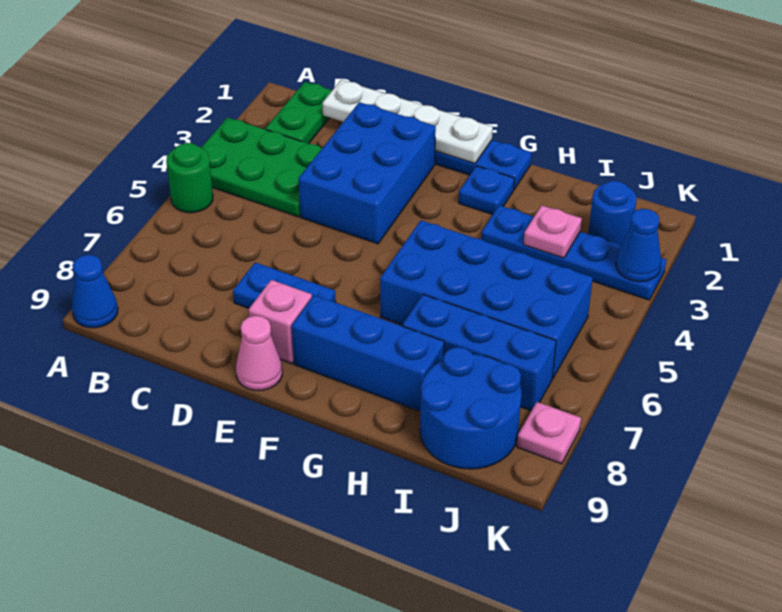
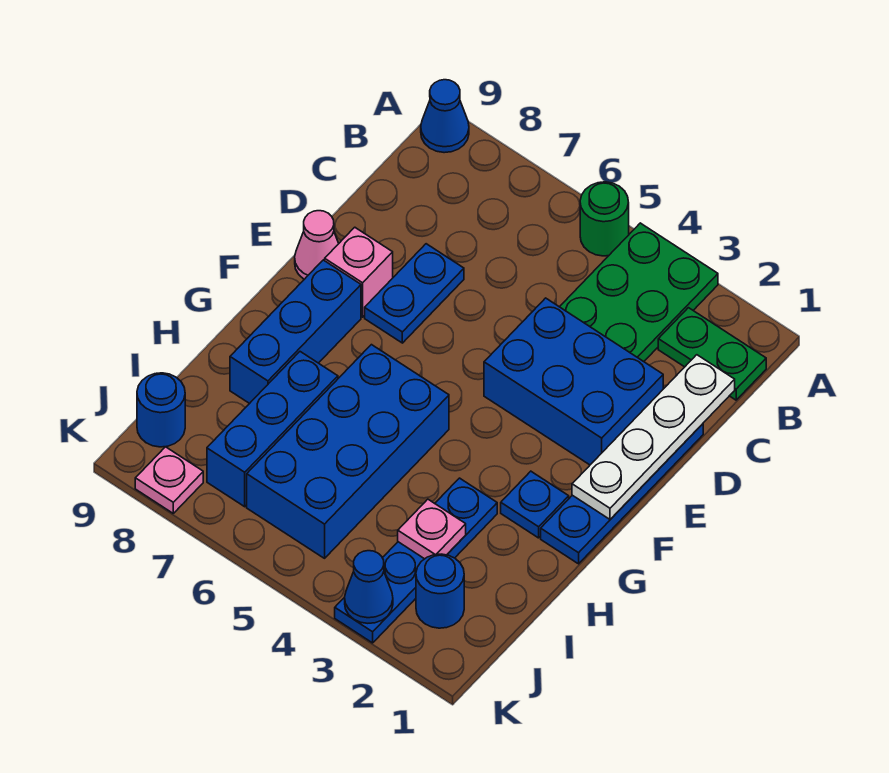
blue round brick I8:J9 level 1 -> blue round brick J9 level 1

